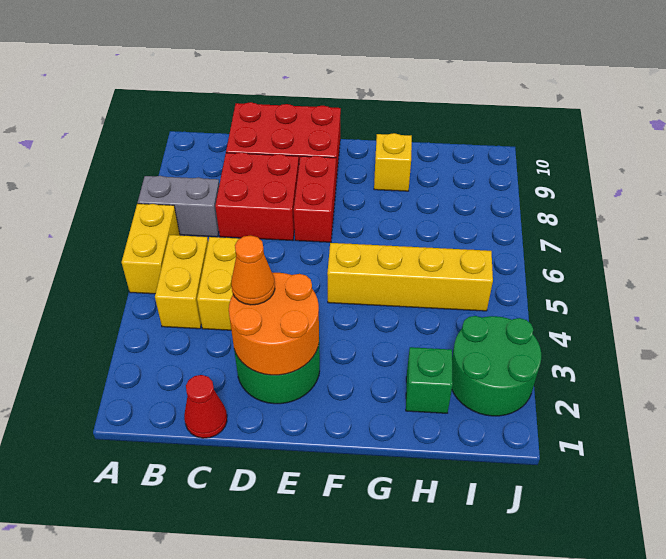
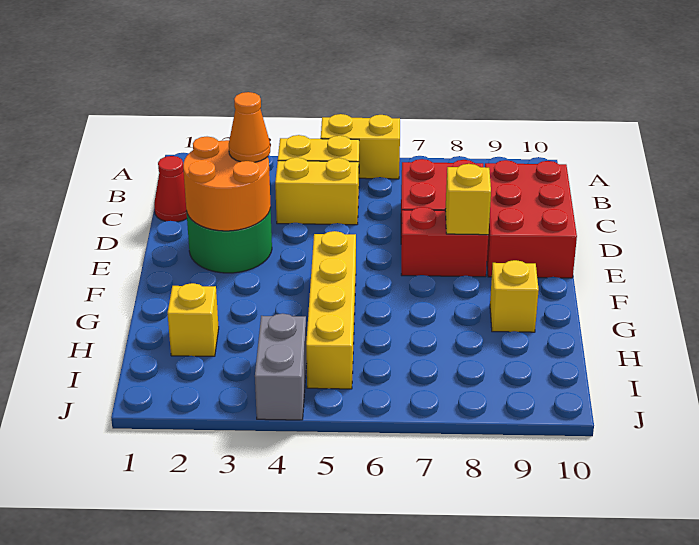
grey brick A7:B7 level 1 -> grey brick I4:J4 level 1
none -> yellow brick E8 level 2
green brick H2 level 1 -> yellow brick H2 level 1
green round brick I2:J3 level 1 -> none

